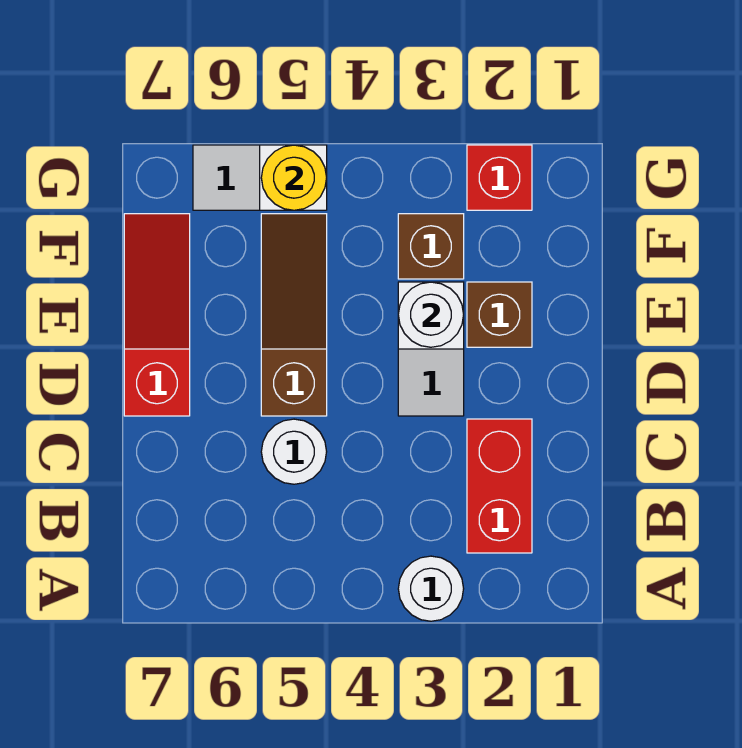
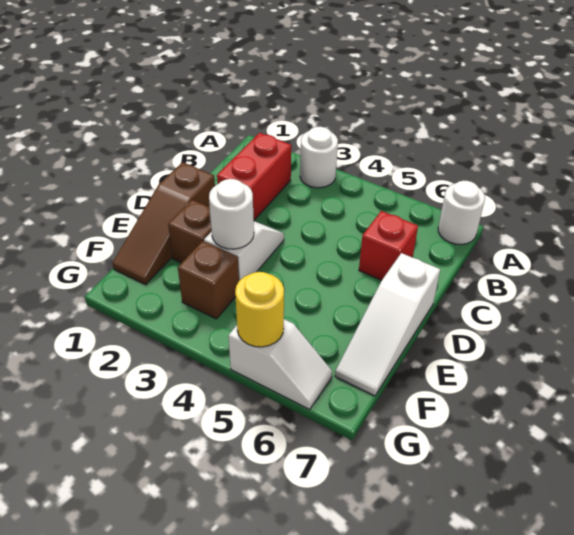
white round brick C5 level 1 -> white round brick A7 level 1
brown slope D5:F5 level 1 top D -> brown slope D1:F1 level 1 top D
red slope D7:F7 level 1 top D -> white slope D7:F7 level 1 top D
red brick G2 level 1 -> red brick C6 level 1

